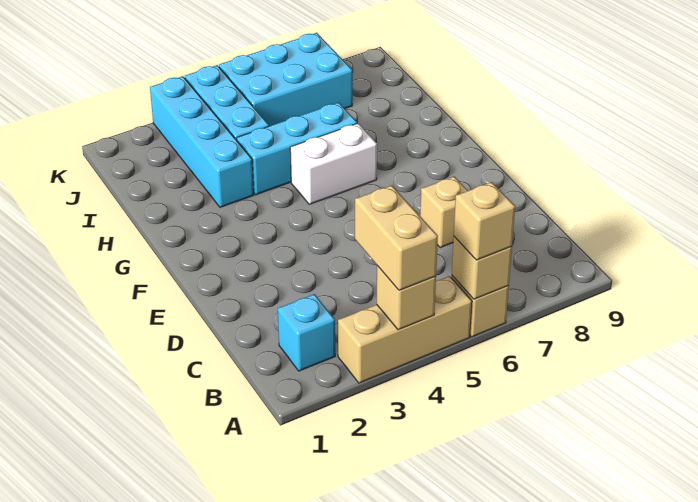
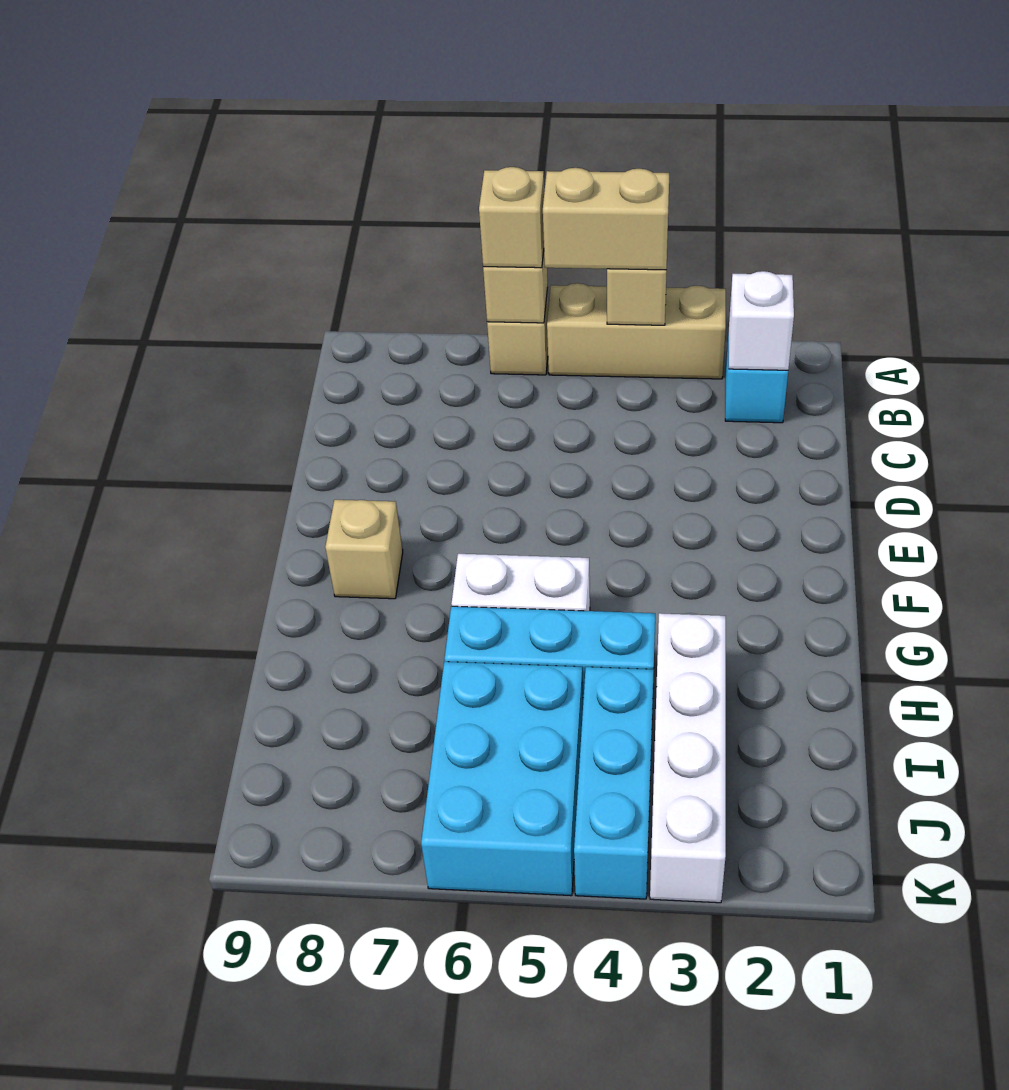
tan brick A4:B4 level 3 -> tan brick A4:A5 level 3
none -> white brick B2 level 2
tan brick D7 level 1 -> tan brick F8 level 1
cyan brick H3:K3 level 1 -> white brick H3:K3 level 1
cyan brick J5:K7 level 1 -> cyan brick I5:K6 level 1

